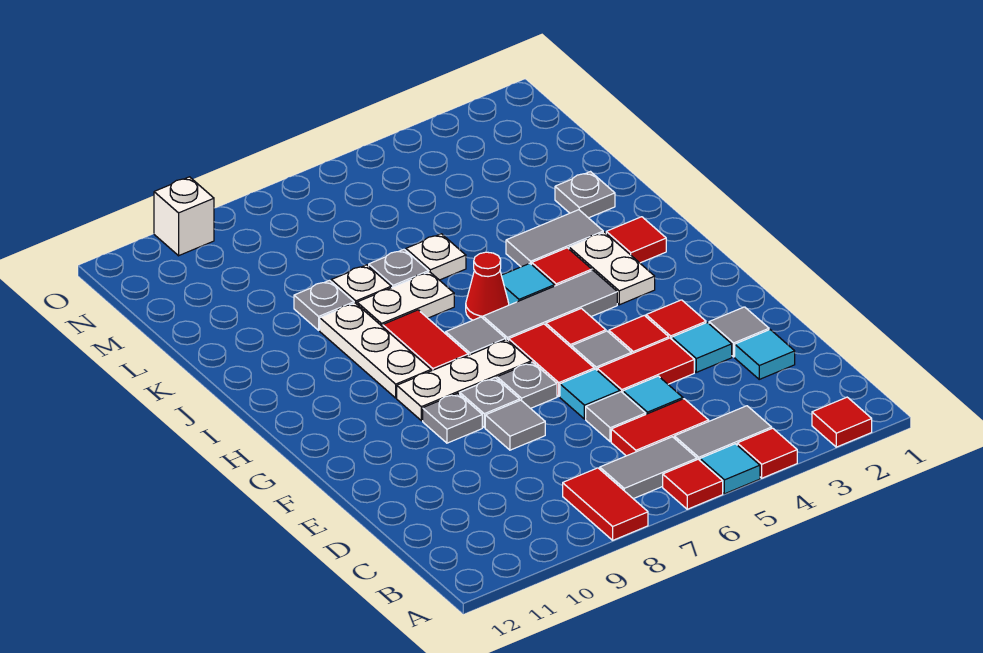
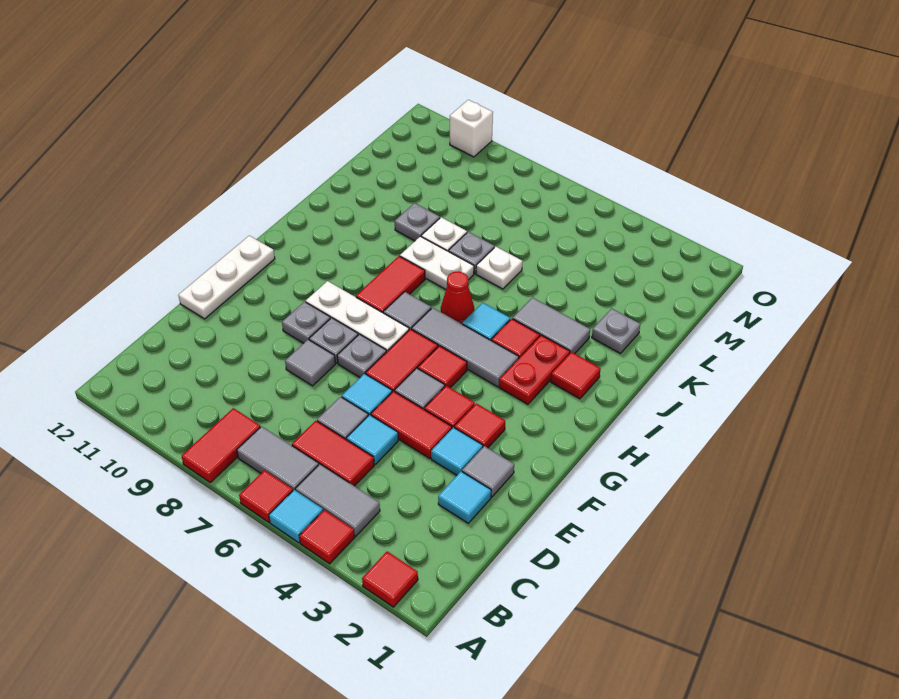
white plate H3:I3 level 1 -> red plate H3:I3 level 1
white plate H9:J9 level 1 -> white plate E12:G12 level 1

